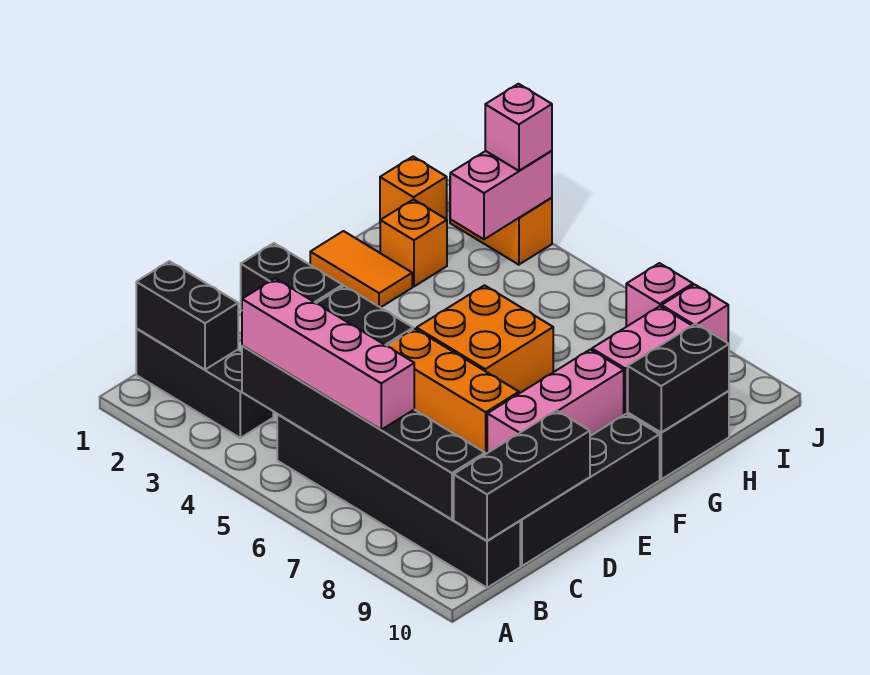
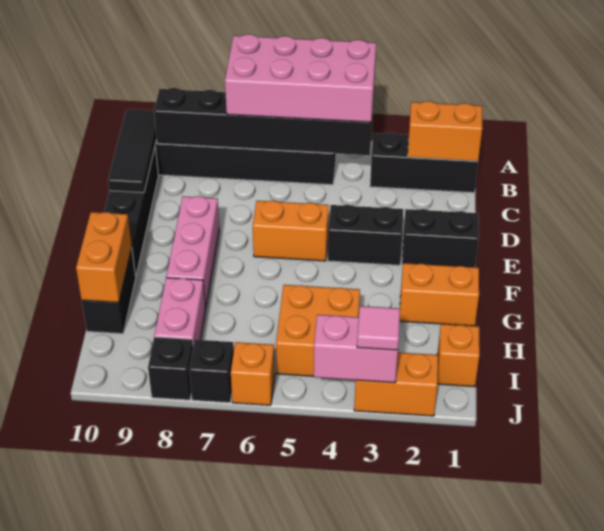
black brick B1:B2 level 2 -> orange brick B1:B2 level 2
pink brick B4:B7 level 3 -> pink brick A4:B7 level 3
black brick B10:D10 level 2 -> black tile B10:D10 level 2
orange brick E5:E7 level 1 -> orange brick E5:E6 level 1
orange brick F5:G6 level 1 -> orange brick H4:I5 level 1
orange tile G1:G2 level 1 -> orange brick G1:G2 level 1
black brick G10:H10 level 2 -> orange brick G10:H10 level 2
orange brick H2 level 1 -> orange brick J6 level 1
pink brick I3:J3 level 2 -> pink brick J3:J4 level 2
pink brick J3 level 3 -> pink tile J3 level 3
pink brick J7 level 1 -> black brick J7 level 1
pink brick J8 level 1 -> black brick J8 level 1

